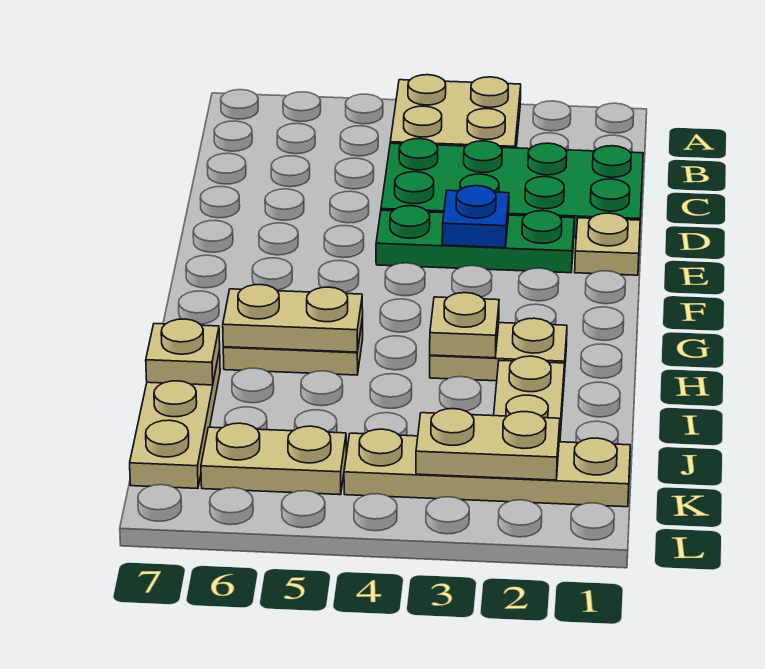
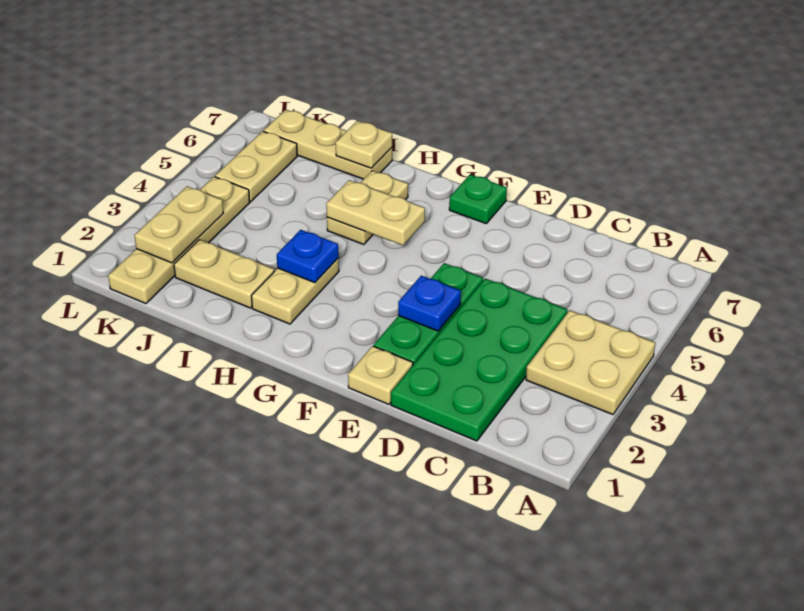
none -> green plate F7 level 1
tan plate H3 level 2 -> blue plate H3 level 2
tan plate H5:H6 level 2 -> tan plate G5:H5 level 2

